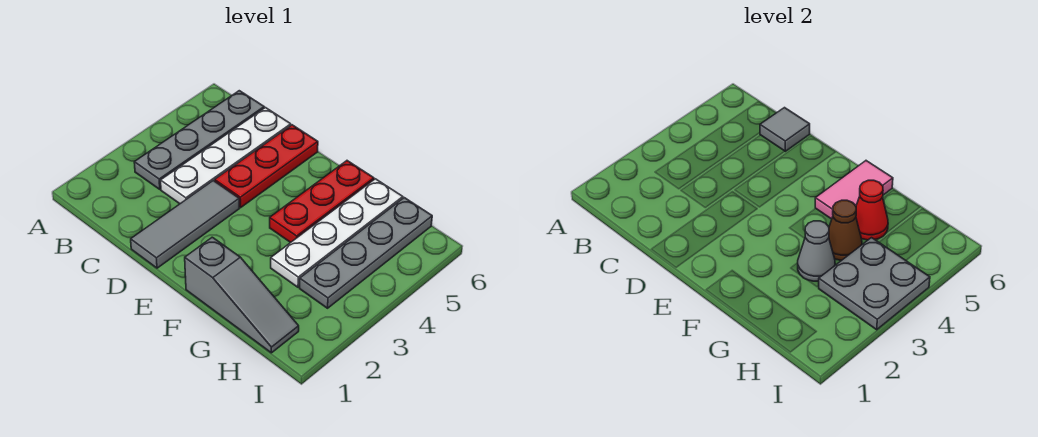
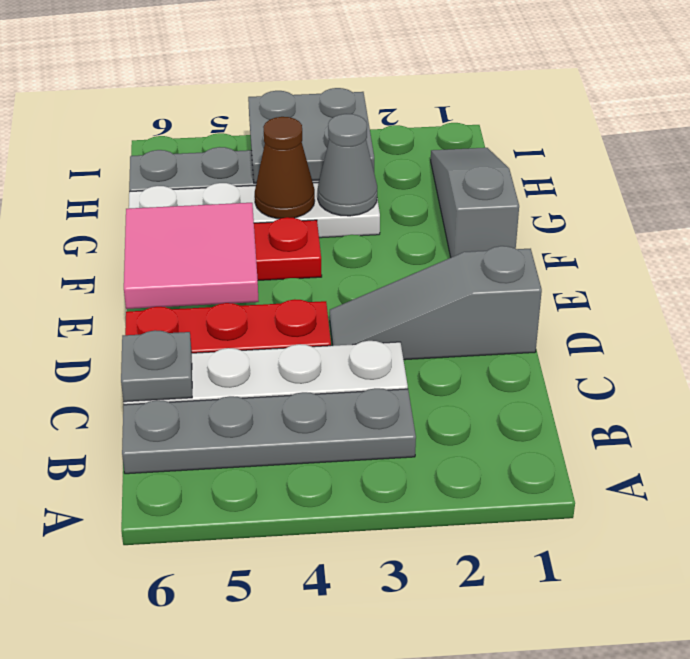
grey tile C6 level 2 -> grey plate C6 level 2
grey tile D1:D3 level 1 -> grey slope D1:D3 level 1 top 1
pink tile F5:F6 level 2 -> pink tile E5:F6 level 2
red cone G5 level 2 -> none

